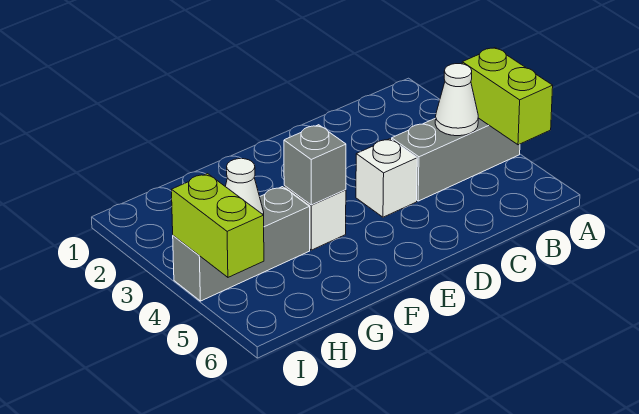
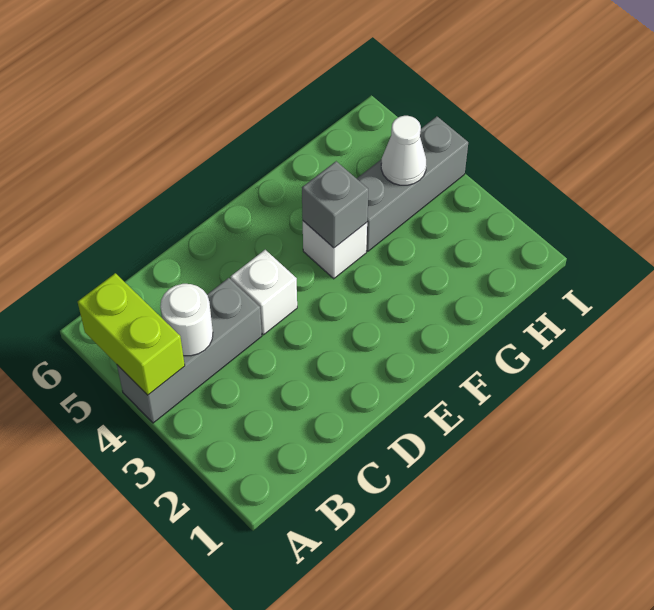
white cone B4 level 2 -> white round brick B4 level 2
lime brick I4:I5 level 2 -> none

